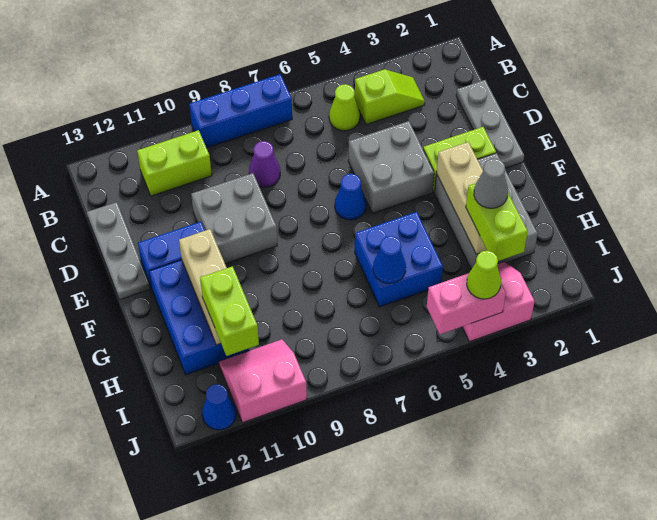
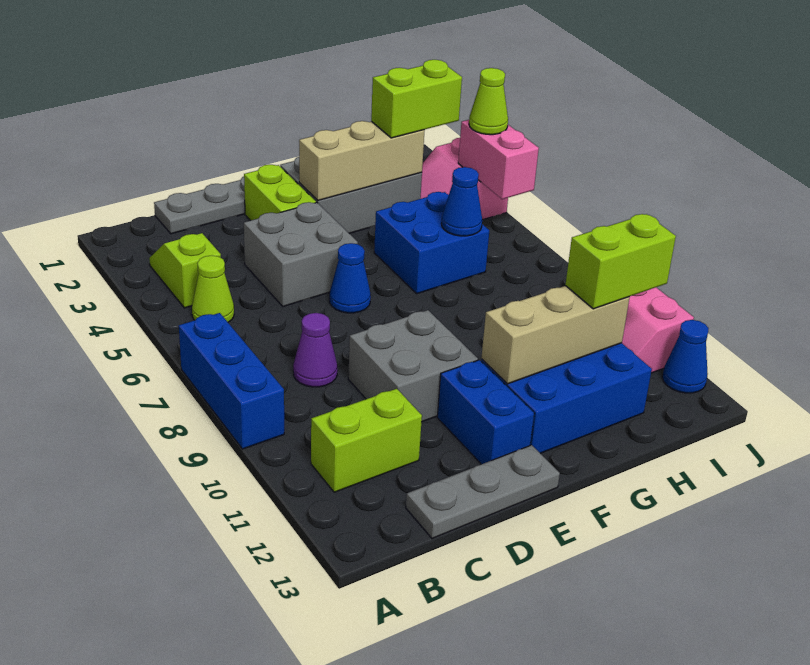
lime brick B10:B11 level 1 -> lime brick B11:C11 level 1
grey cone H3 level 4 -> none

